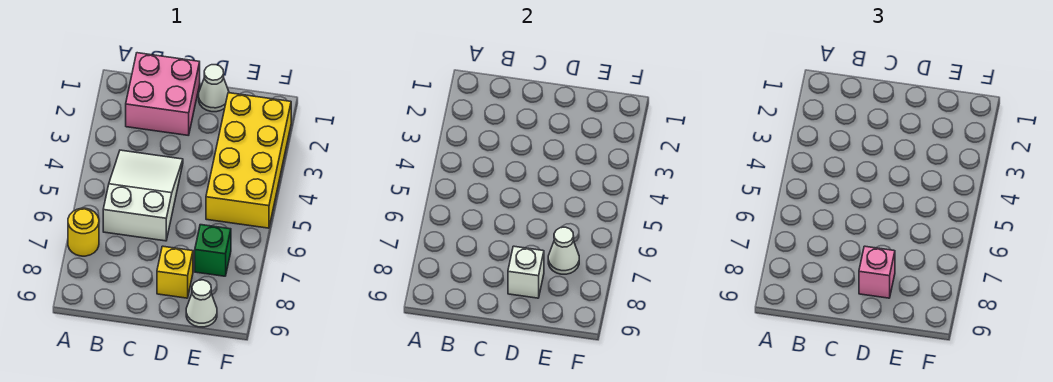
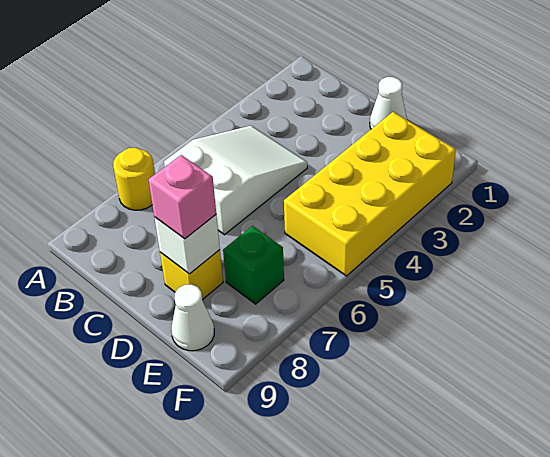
pink brick B1:C2 level 1 -> none
white cone E7 level 2 -> none

